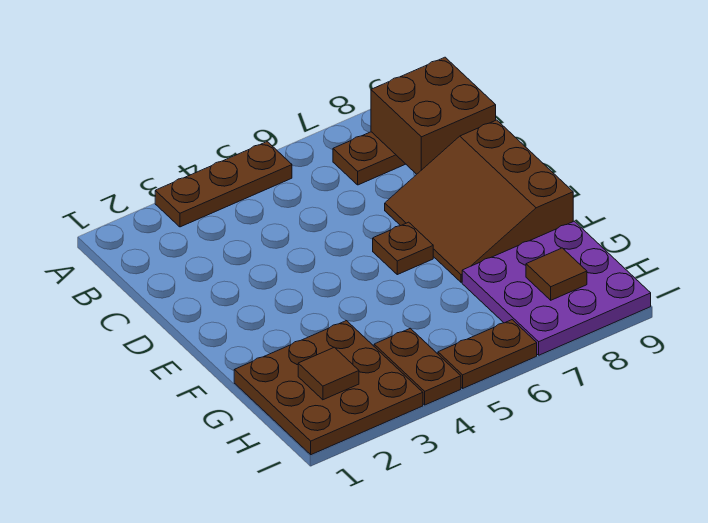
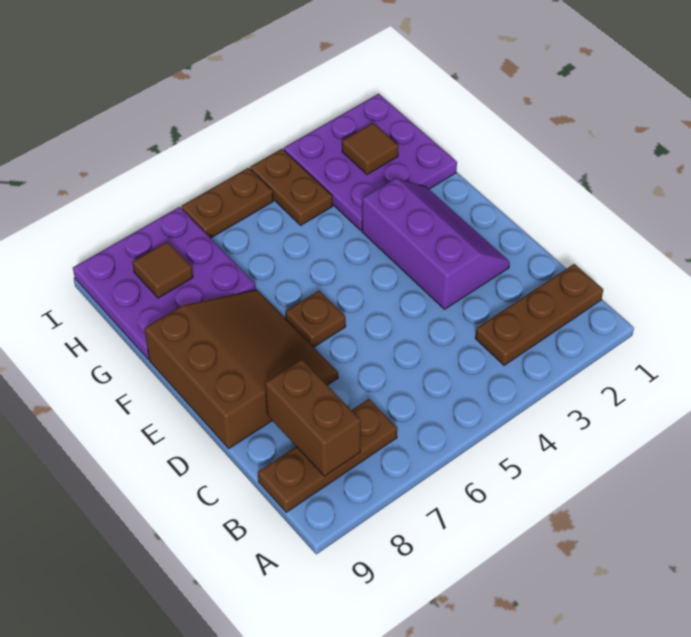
brown plate A3:A5 level 1 -> brown plate B1:B3 level 1
brown brick B8:C9 level 2 -> brown brick B8:C8 level 2
none -> purple slope D2:F3 level 1 top 3
brown plate G1:I3 level 1 -> purple plate G1:I3 level 1

